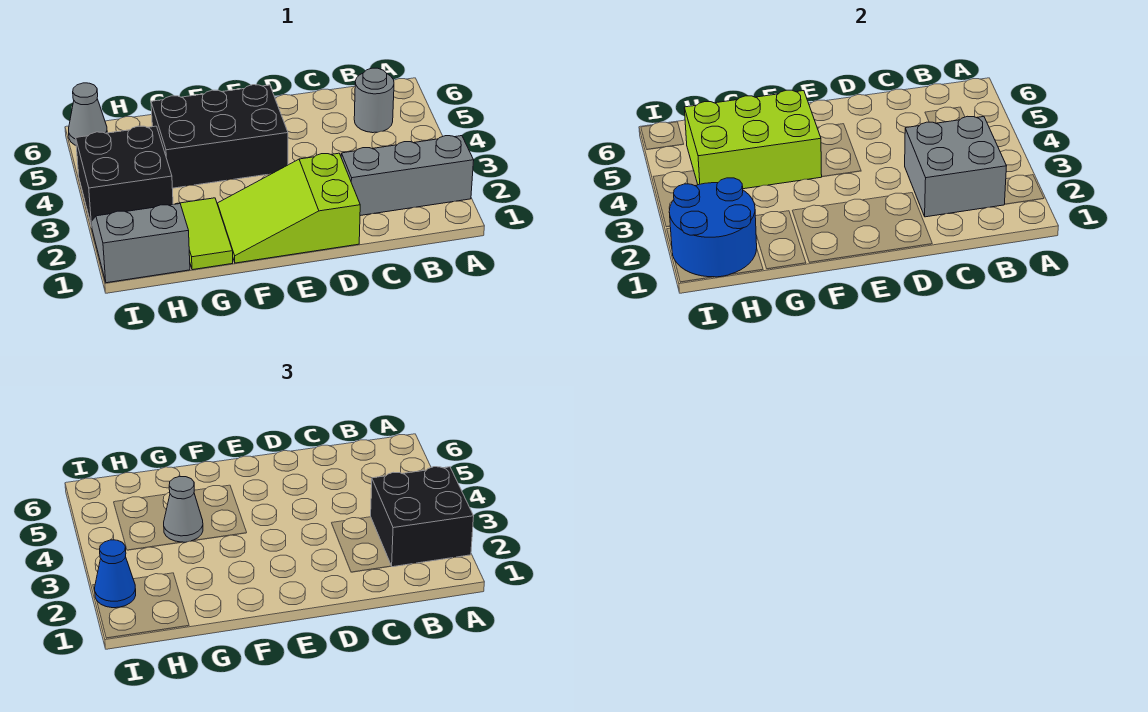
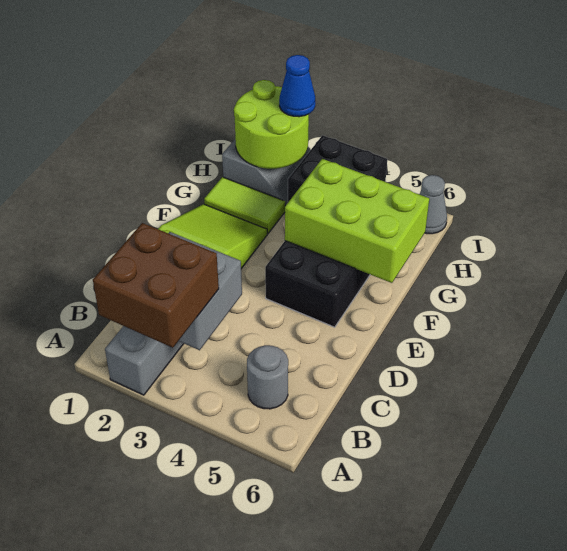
black brick A2:B3 level 3 -> brown brick A2:B3 level 3
lime brick F4:H5 level 2 -> lime brick F4:G6 level 2
grey cone G4 level 3 -> none
blue round brick H1:I2 level 2 -> lime round brick H1:I2 level 2

